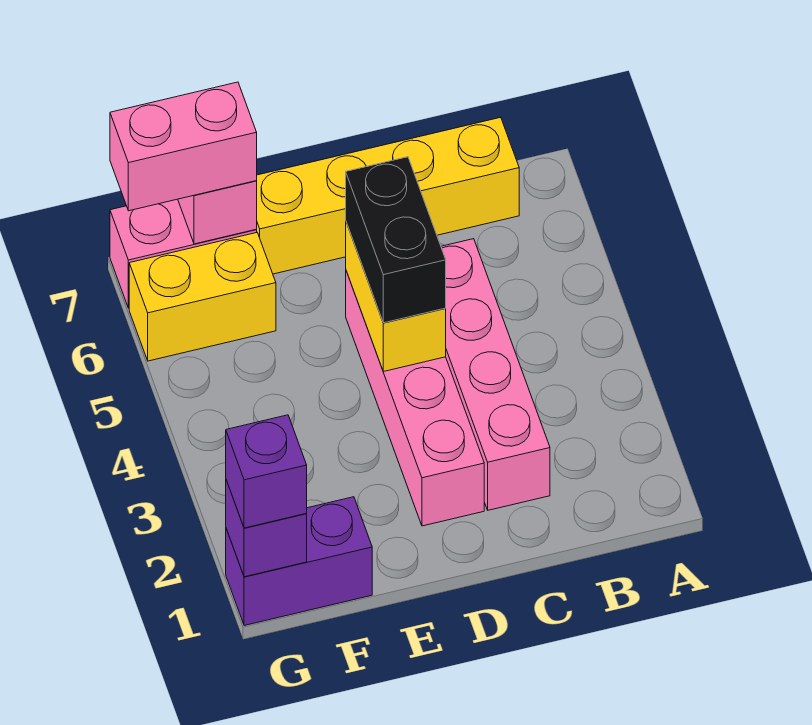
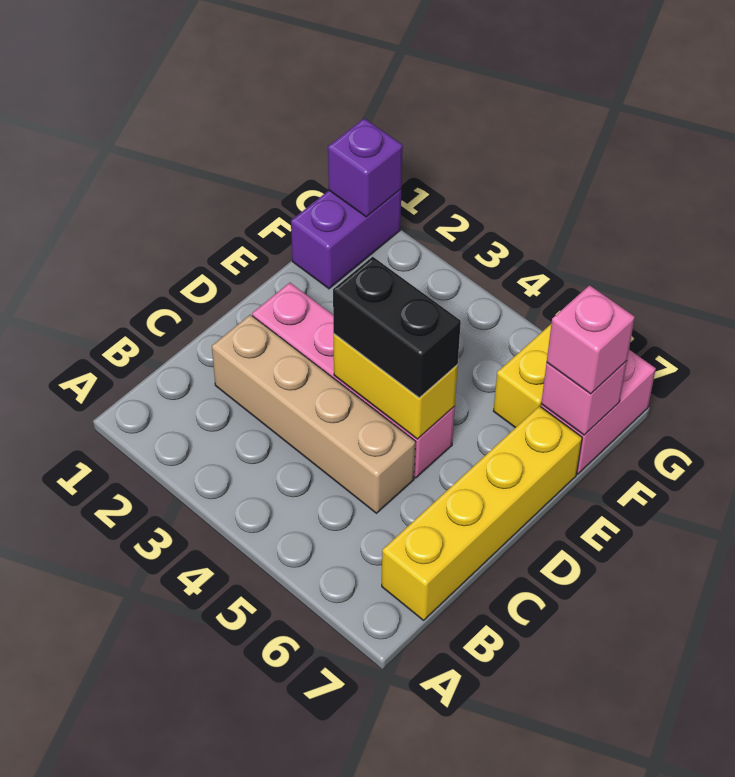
pink brick C2:C5 level 1 -> tan brick C2:C5 level 1
pink brick F7:G7 level 3 -> pink brick F7 level 3
purple brick G1 level 3 -> none

